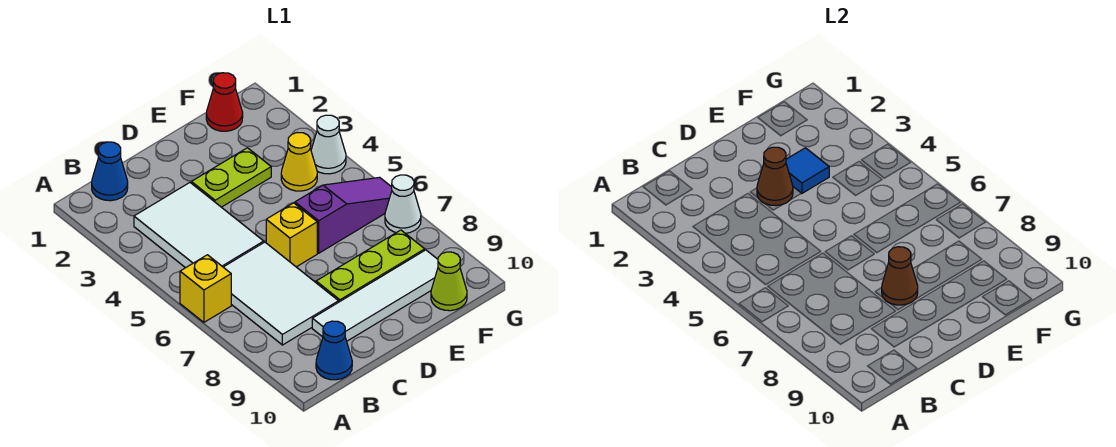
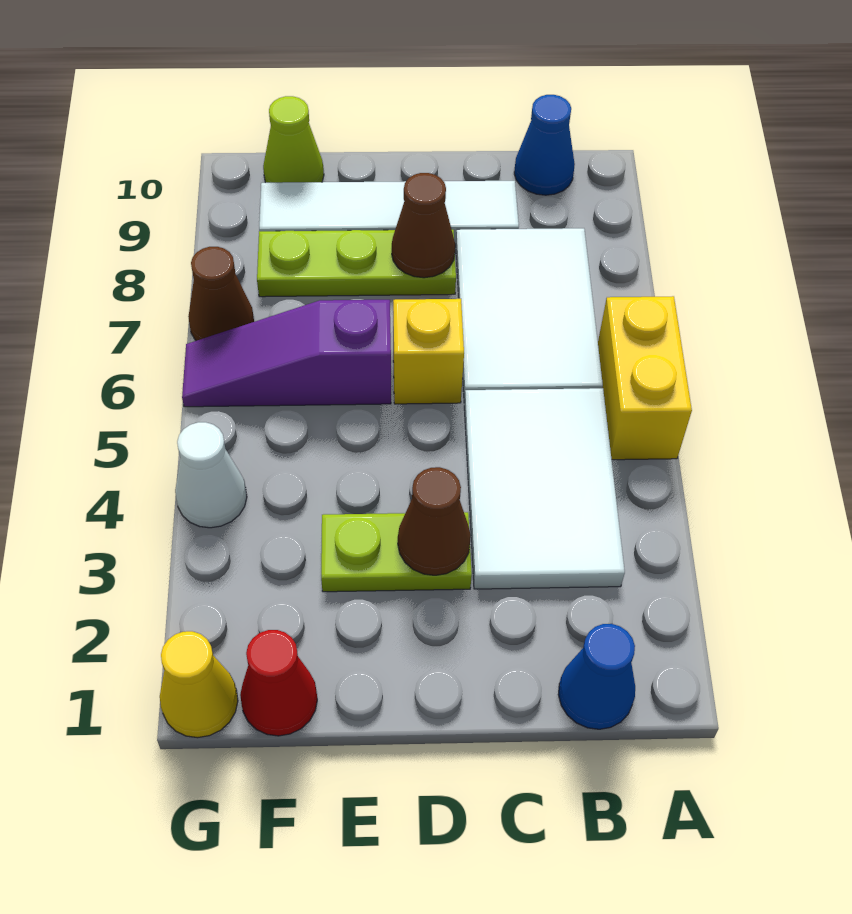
yellow brick A6 level 1 -> yellow brick A5:A6 level 1
blue tile E3 level 2 -> none
yellow cone F4 level 1 -> yellow cone G1 level 1
white cone G7 level 1 -> brown cone G7 level 1

